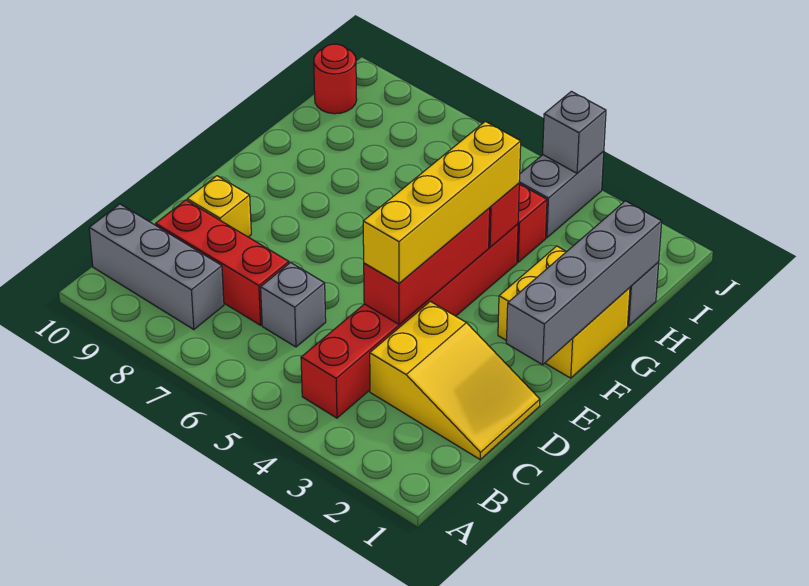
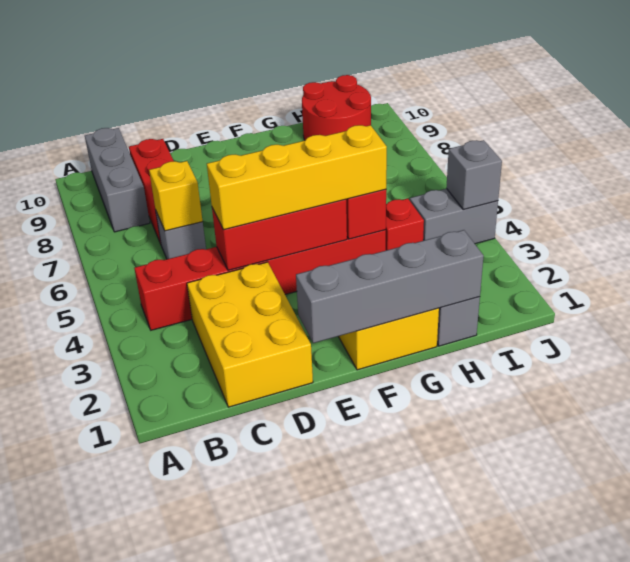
yellow slope C1:D3 level 1 top 3 -> yellow brick C1:D3 level 1
yellow brick D9 level 1 -> yellow brick C6 level 2
red round brick I10 level 1 -> red round brick H9:I10 level 1

